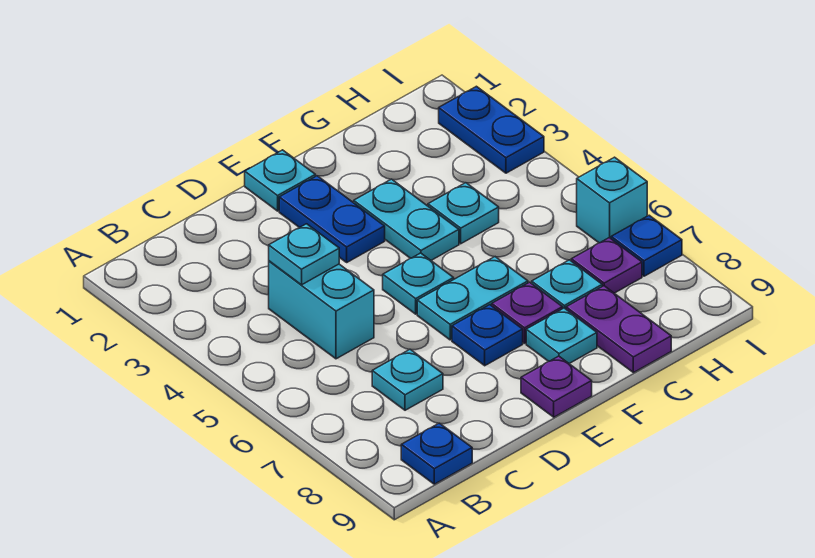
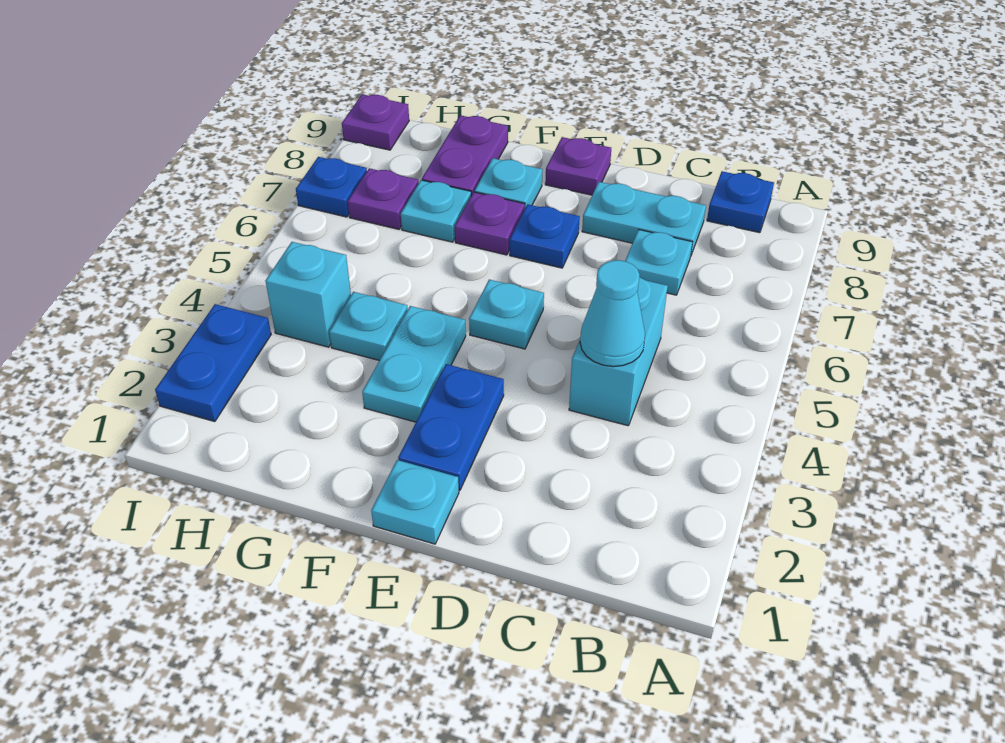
cyan plate C4 level 2 -> cyan cone C4 level 2
cyan plate E6:F6 level 1 -> cyan plate C8:D8 level 1
cyan brick I6 level 1 -> cyan brick H4 level 1
none -> purple plate I9 level 1

